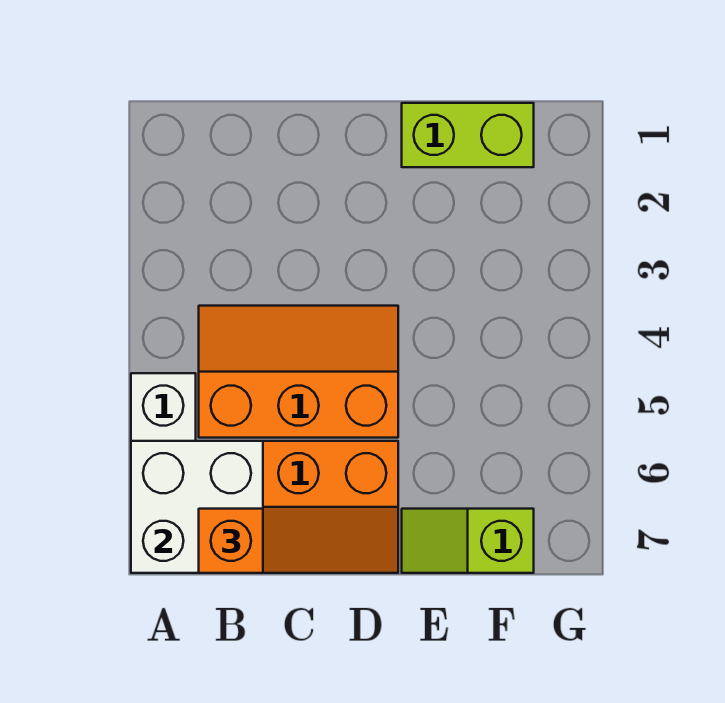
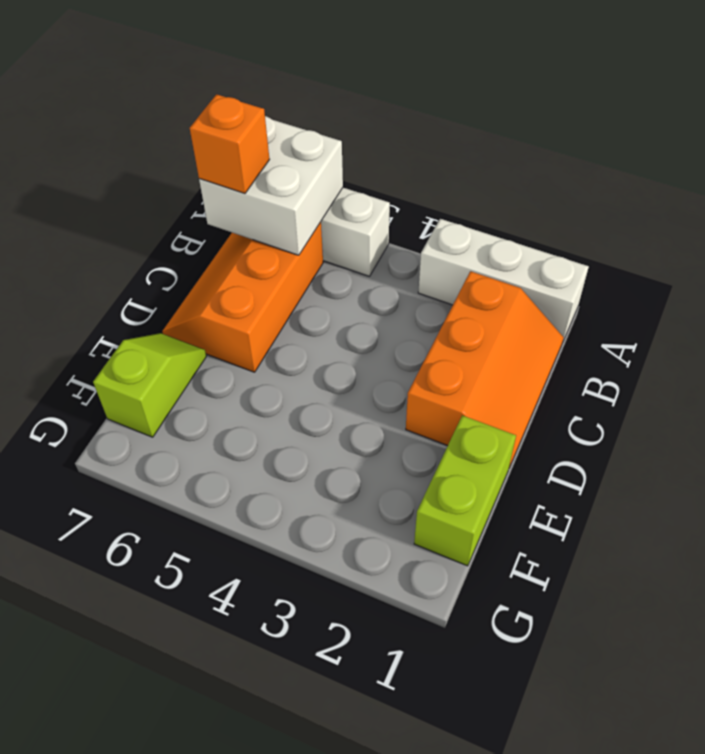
none -> white brick A1:A3 level 1
orange slope B4:D5 level 1 top 5 -> orange slope B1:D2 level 1 top 2

